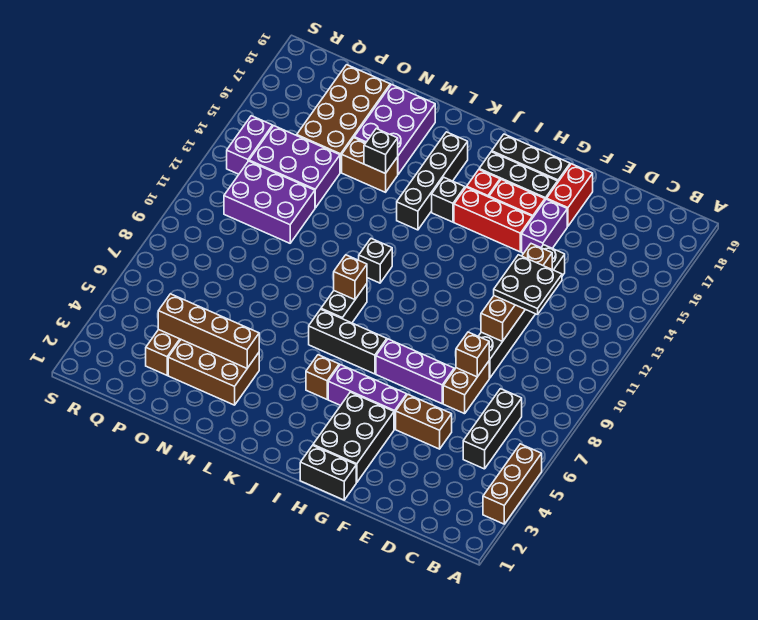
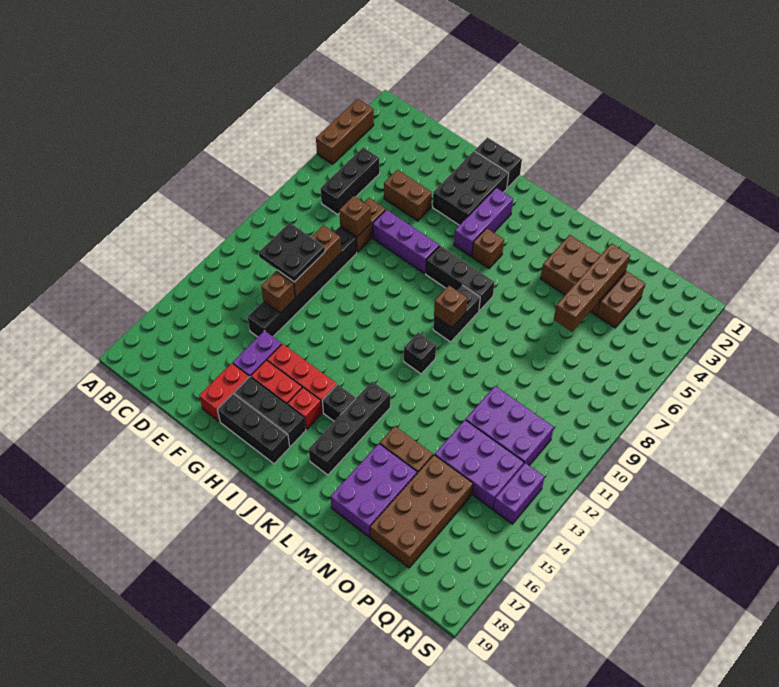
purple brick G5:I5 level 1 -> purple brick I3:I5 level 1
brown brick M4:P4 level 2 -> brown brick O3:O6 level 2
black brick M15 level 2 -> none

